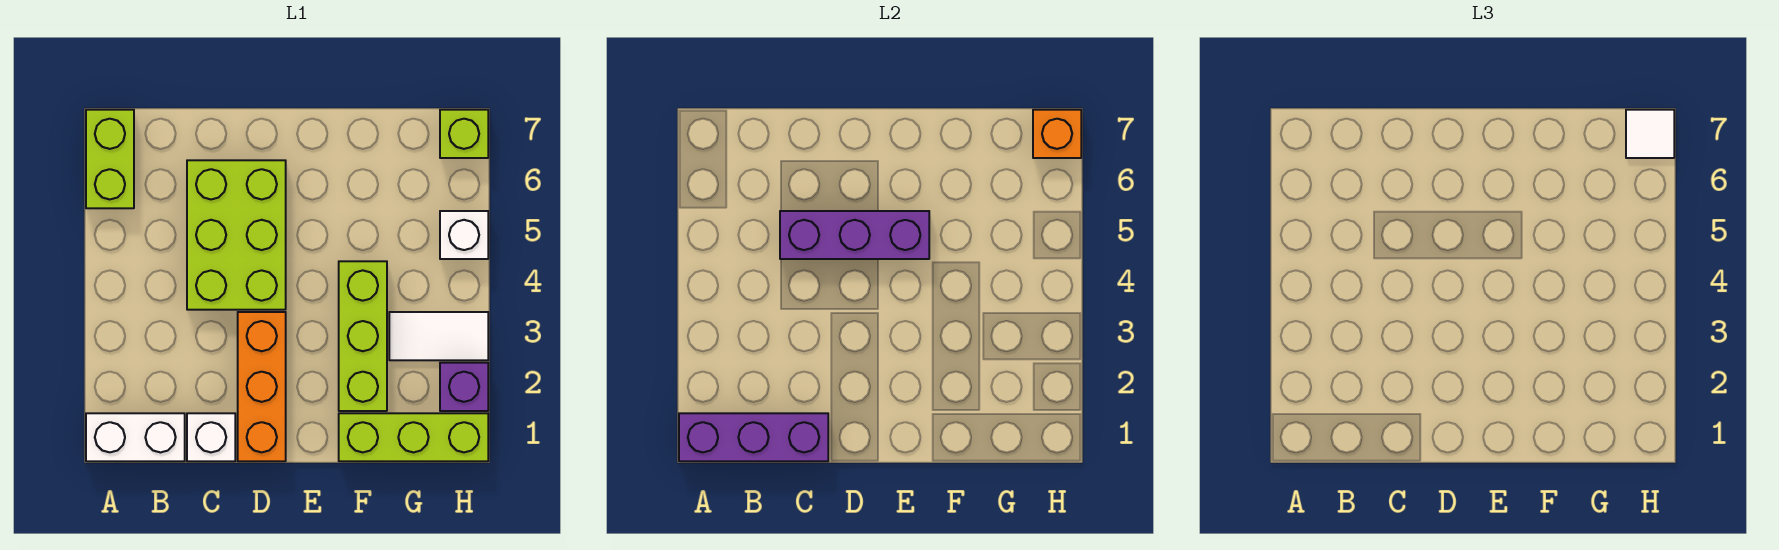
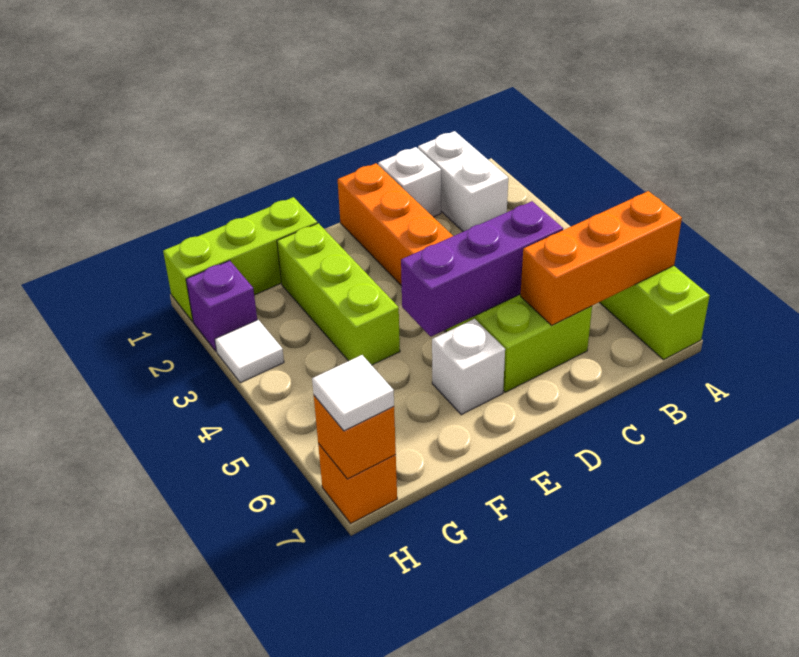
white brick A1:B1 level 1 -> white brick B1:B2 level 1
purple brick A1:C1 level 2 -> none
none -> orange brick A6:C6 level 2
white tile G3:H3 level 1 -> white tile H3 level 1
white brick H5 level 1 -> white brick E6 level 1
lime brick H7 level 1 -> orange brick H7 level 1

